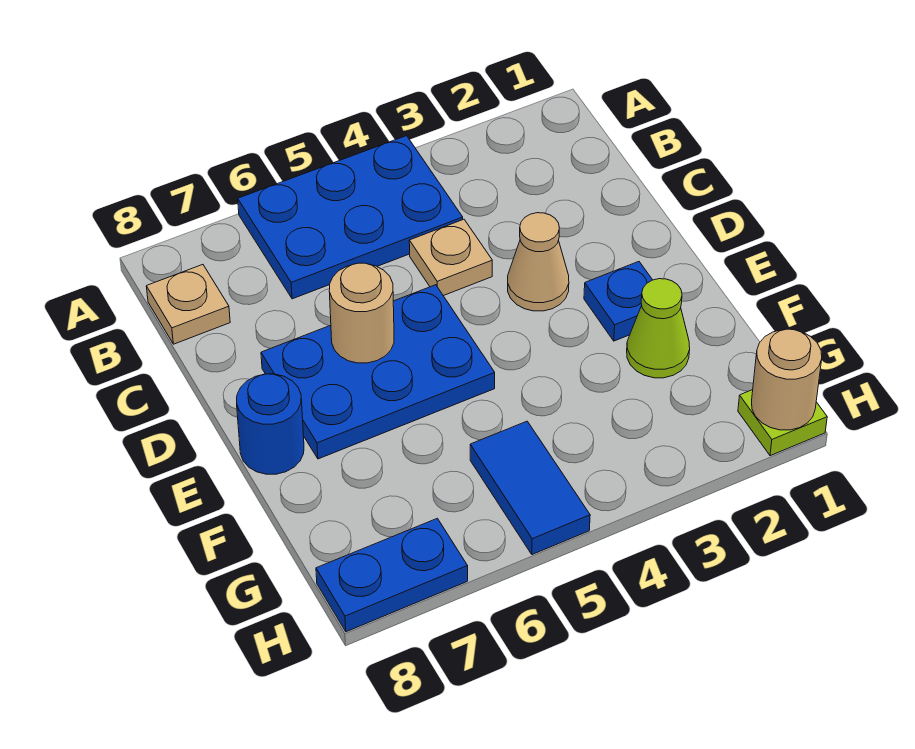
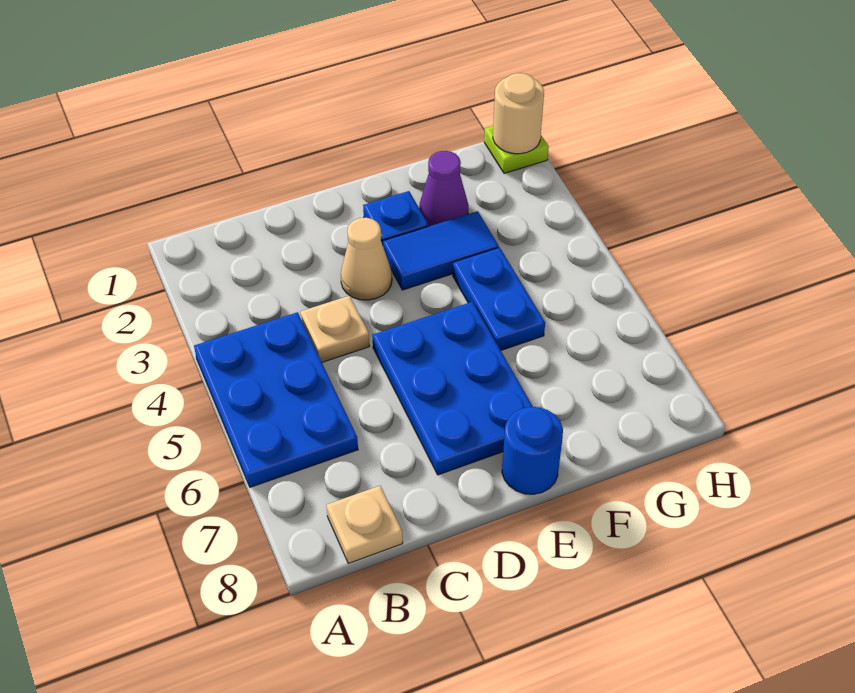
tan round brick D6 level 2 -> none
lime cone F2 level 1 -> purple cone F2 level 1
blue tile G5:H5 level 1 -> blue tile E3:F3 level 1
blue plate H7:H8 level 1 -> blue plate F4:F5 level 1

